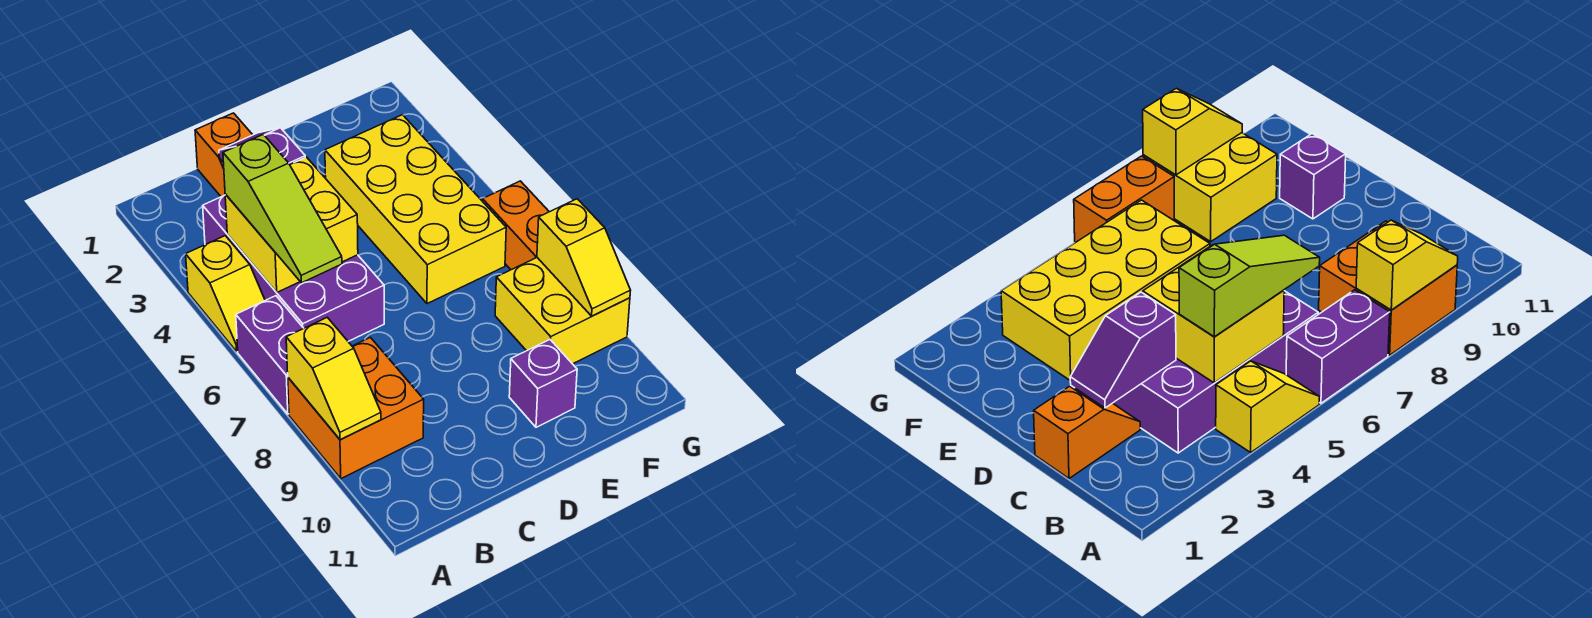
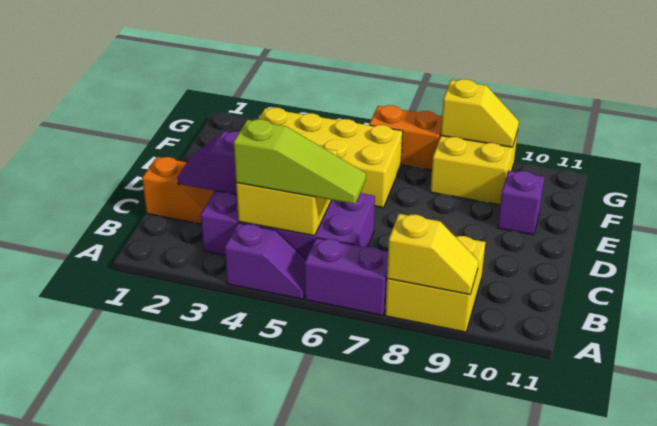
yellow slope A4:A5 level 1 top 4 -> purple slope A4:A5 level 1 top 4
orange brick A8:B9 level 1 -> yellow brick A8:B9 level 1

